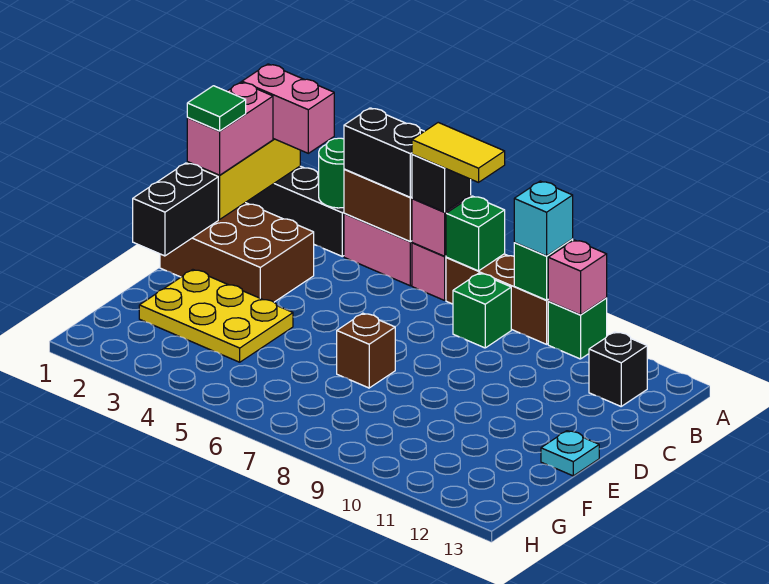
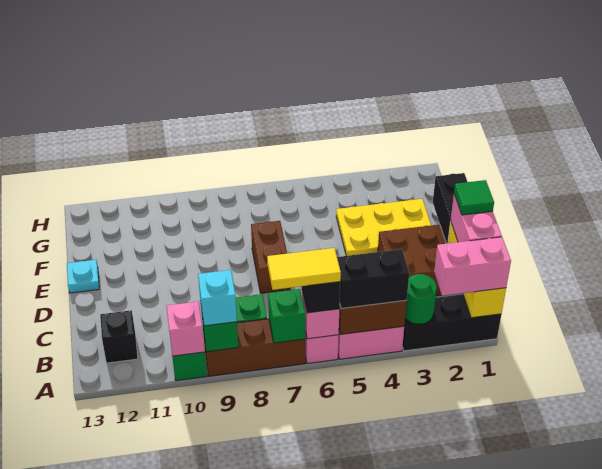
brown brick E7 level 1 -> brown brick D7:E7 level 1

